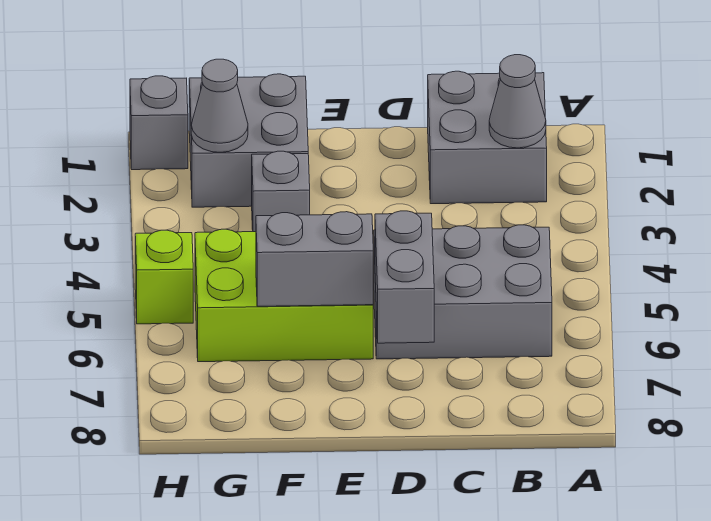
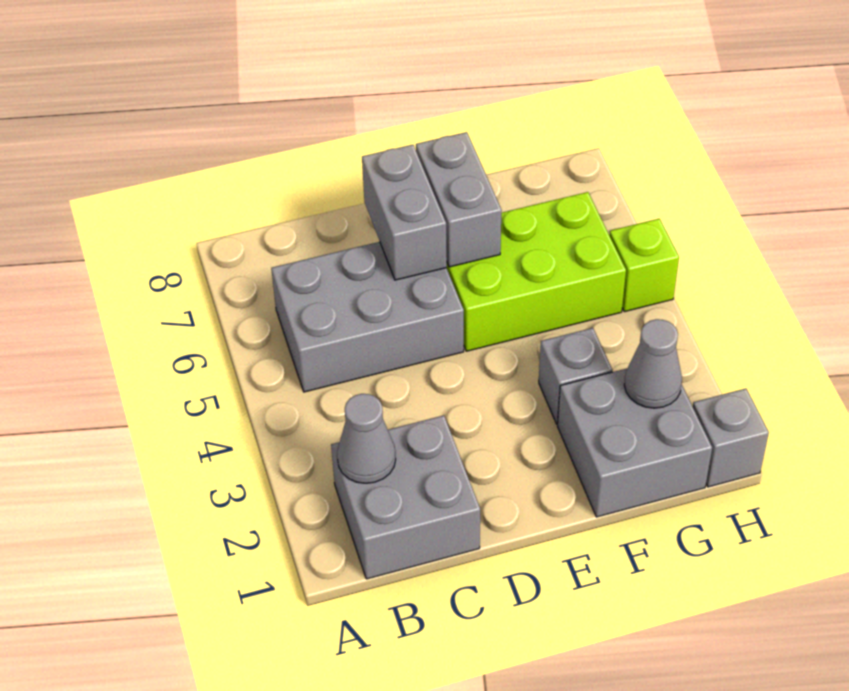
grey brick E6:F6 level 2 -> grey brick E6:E7 level 2

